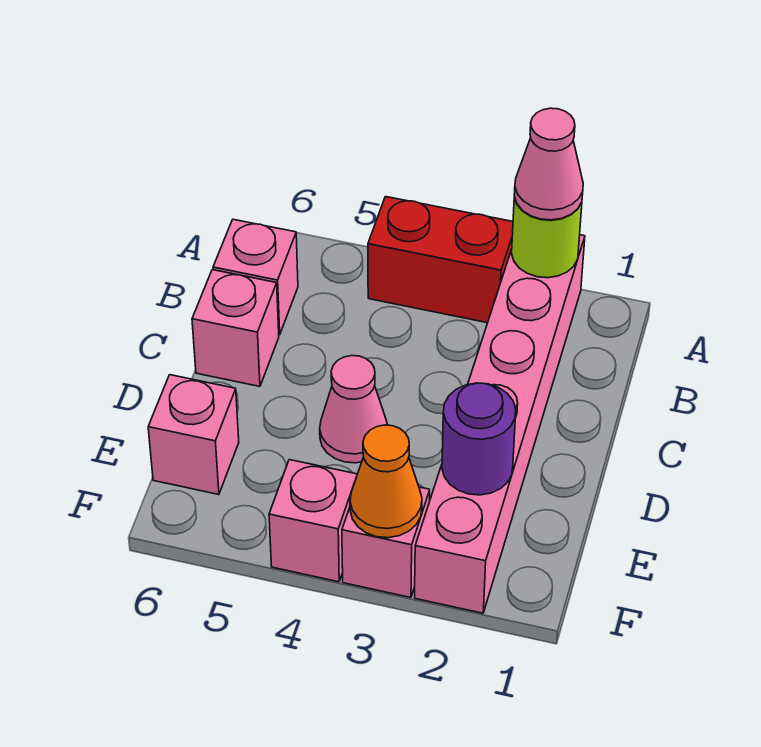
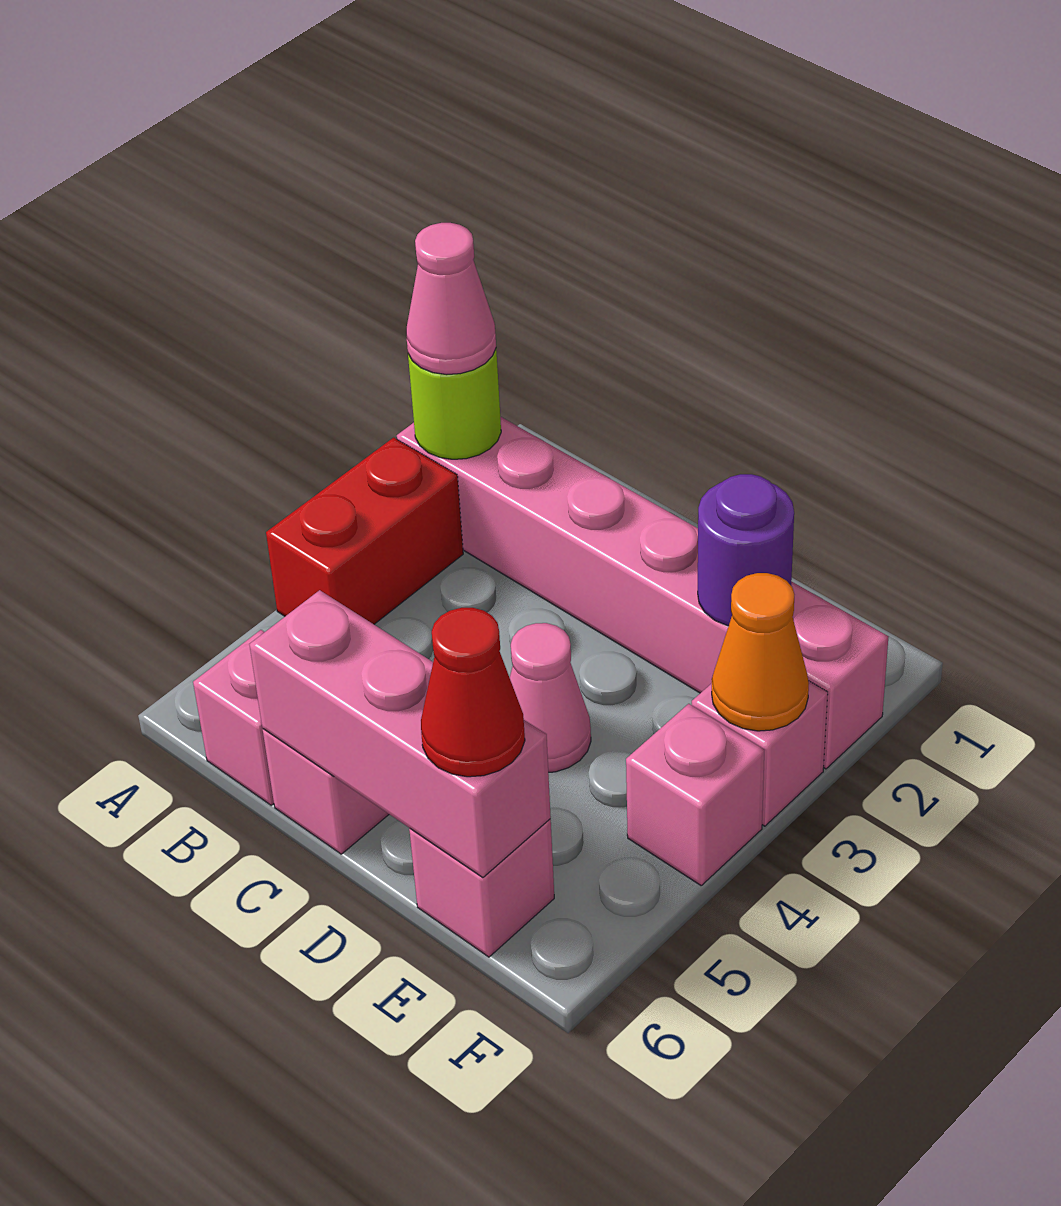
none -> pink brick C6:E6 level 2
none -> red cone E6 level 3

